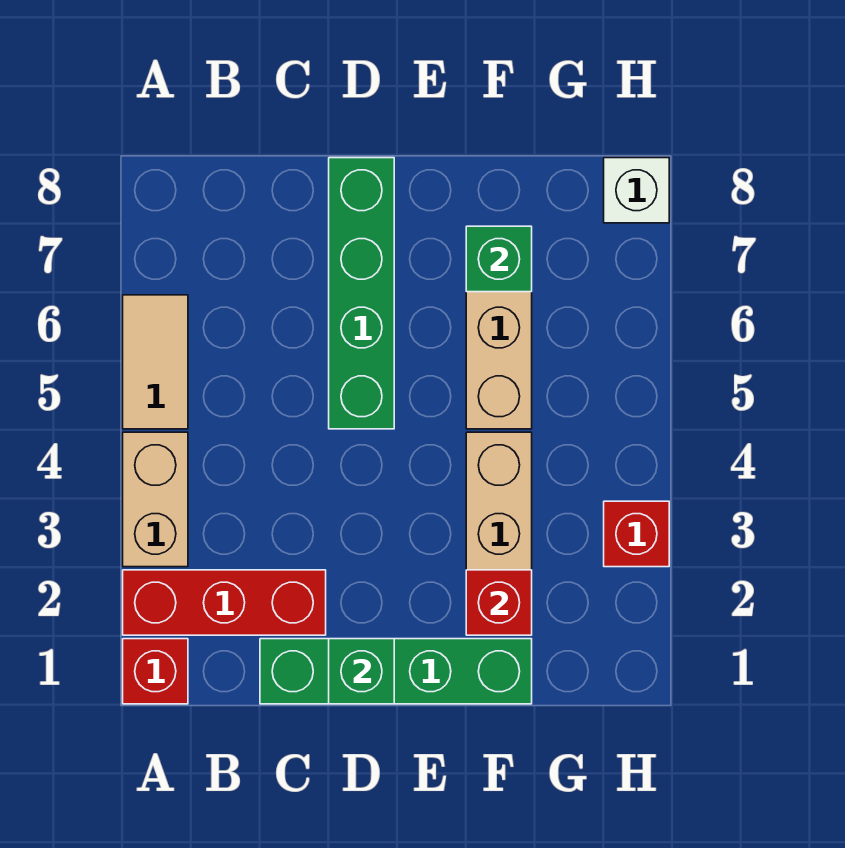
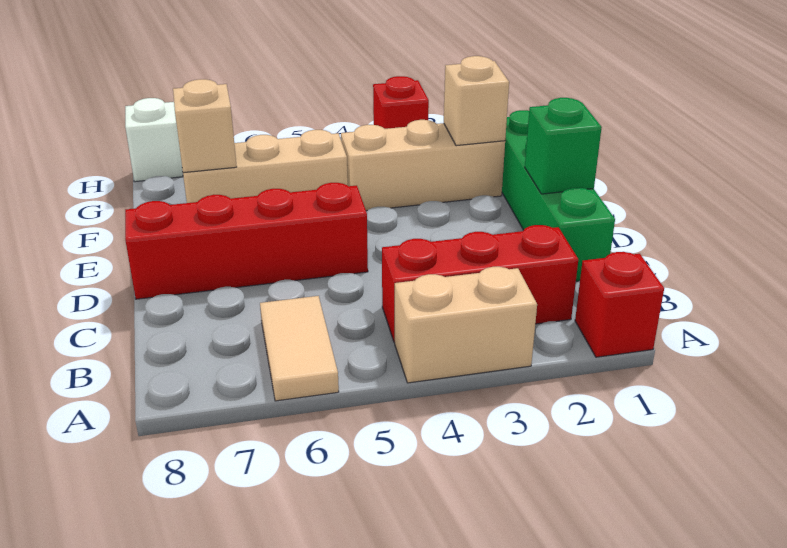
red brick A2:C2 level 1 -> red brick B2:B4 level 1
tan tile A5:A6 level 1 -> tan tile A6:B6 level 1
green brick D5:D8 level 1 -> red brick D5:D8 level 1
red brick F2 level 2 -> tan brick F2 level 2
green brick F7 level 2 -> tan brick F7 level 2

